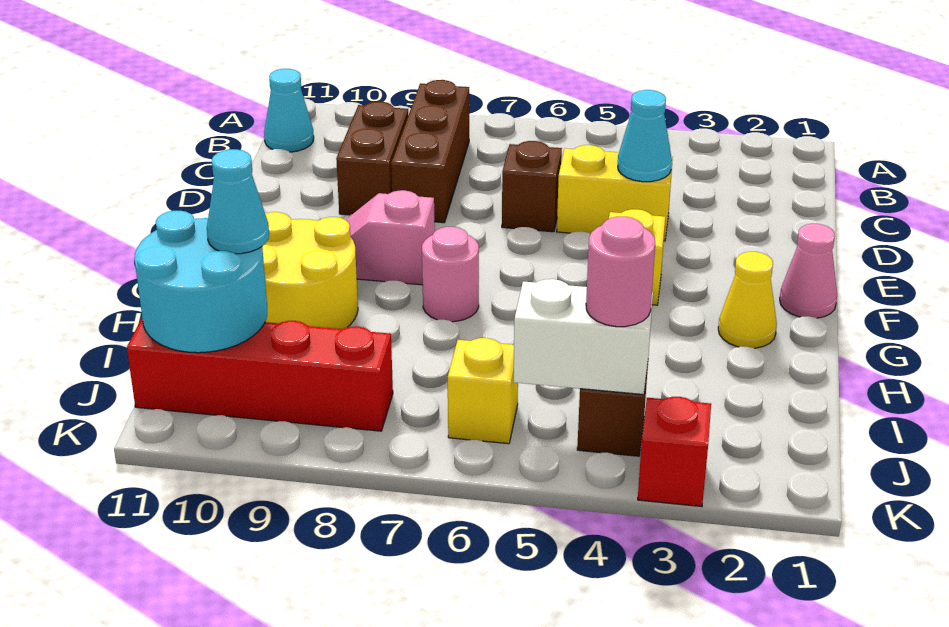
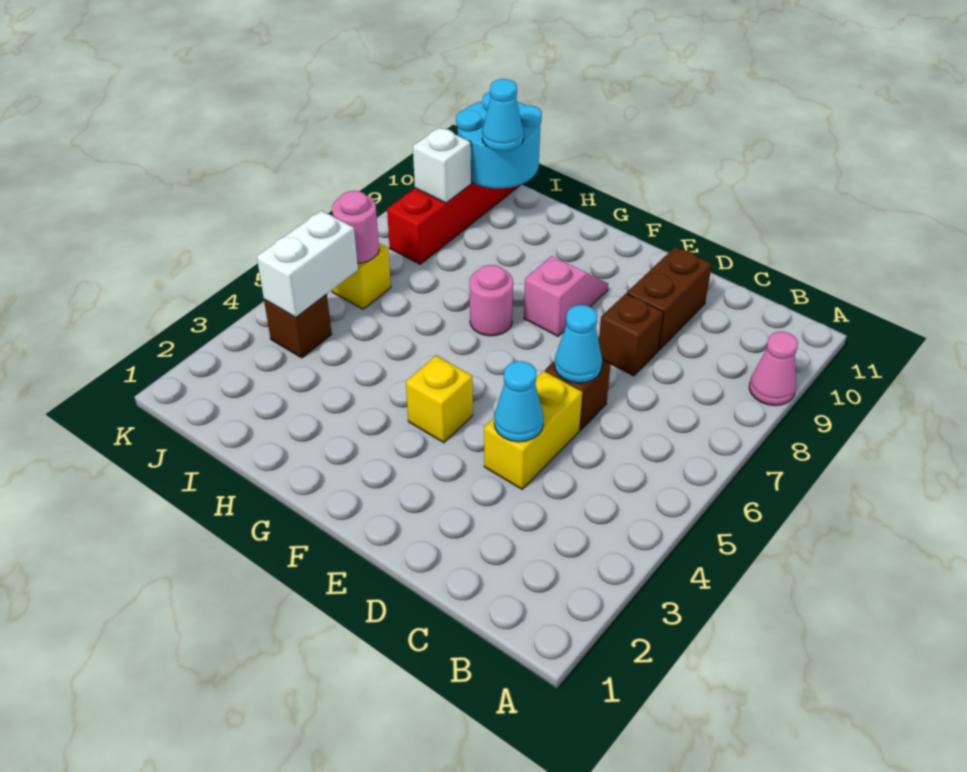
brown brick B8:D8 level 1 -> brown brick D8 level 1
cyan cone B11 level 1 -> cyan cone D6 level 2
brown brick C9:D9 level 1 -> brown brick D9:D10 level 1
pink cone F1 level 1 -> pink cone A9 level 1
yellow cone G2 level 1 -> none
yellow round brick G9:H10 level 1 -> none
pink round brick J4 level 3 -> pink round brick J6 level 2
none -> white brick J9 level 2
red brick K3 level 1 -> none

